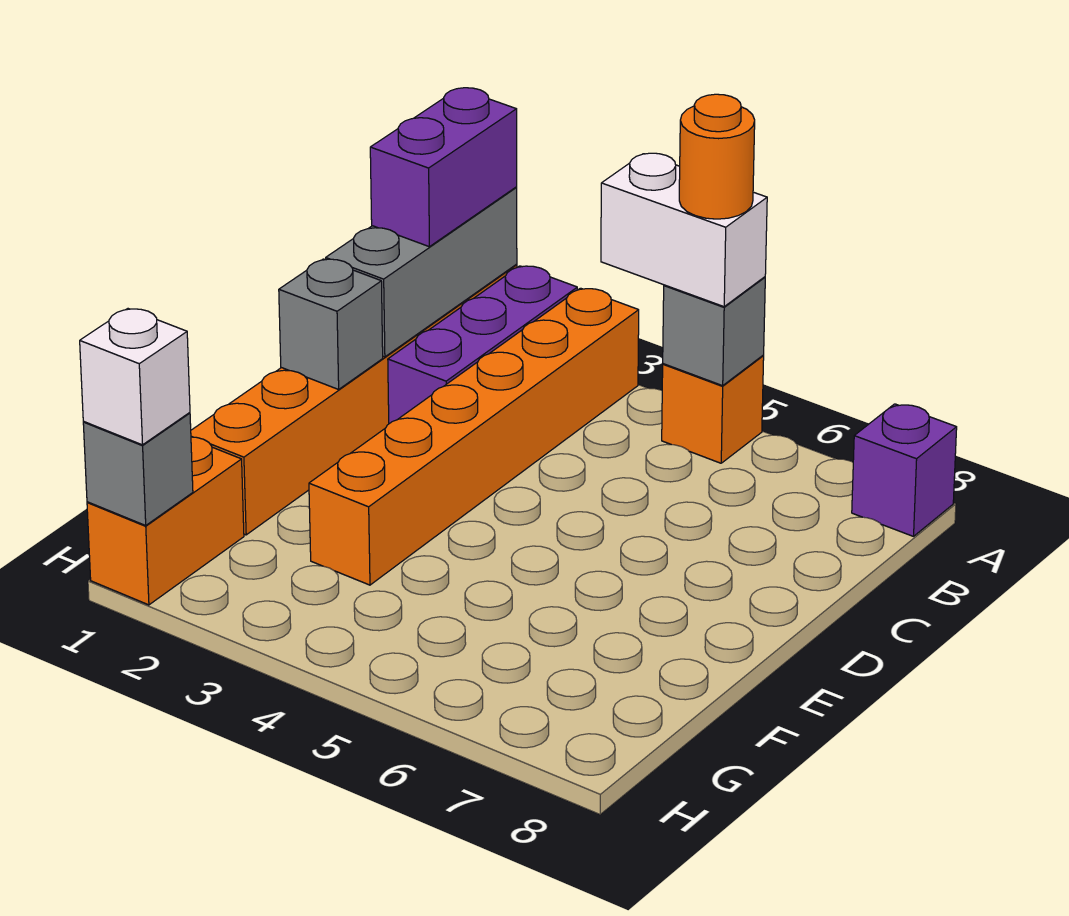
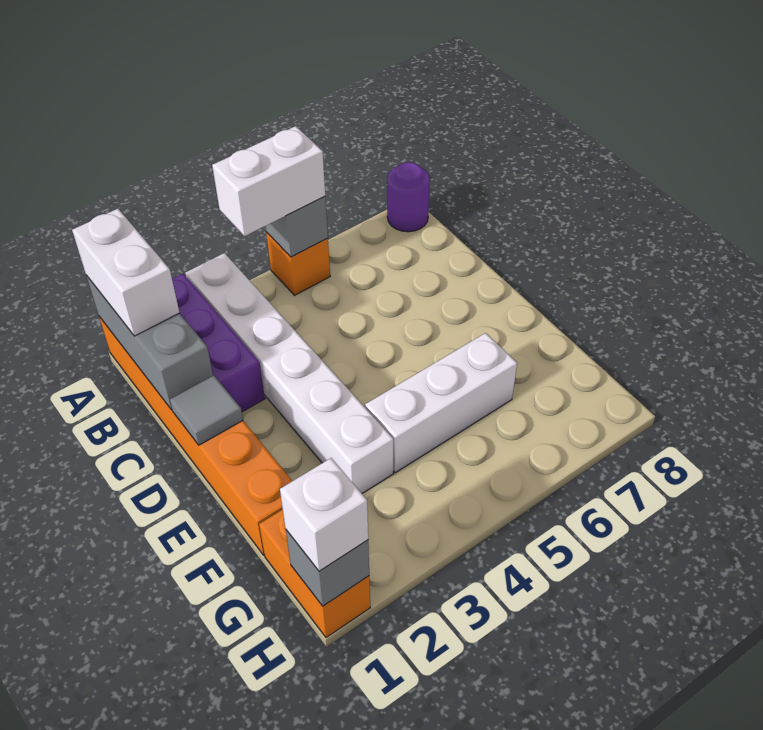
purple brick A1:B1 level 3 -> white brick A1:B1 level 3
orange brick A3:F3 level 1 -> white brick A3:F3 level 1
orange round brick A5 level 4 -> none
purple brick A8 level 1 -> purple round brick A8 level 1
grey brick D1 level 2 -> grey tile D1 level 2
none -> white brick F4:F6 level 1

